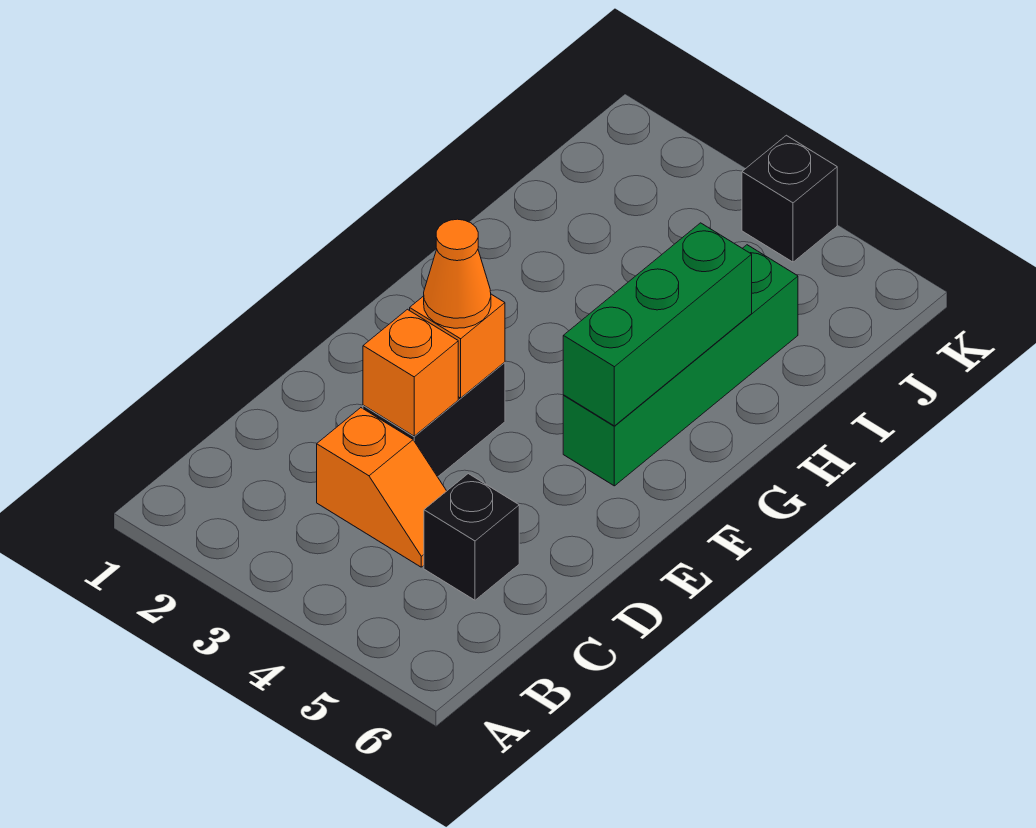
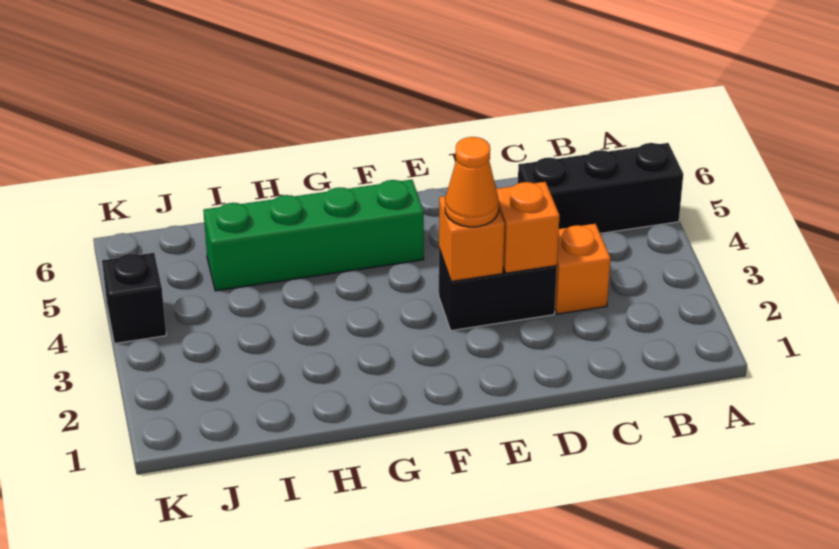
black brick C5 level 1 -> black brick A5:C5 level 1
green brick F5:H5 level 2 -> none

